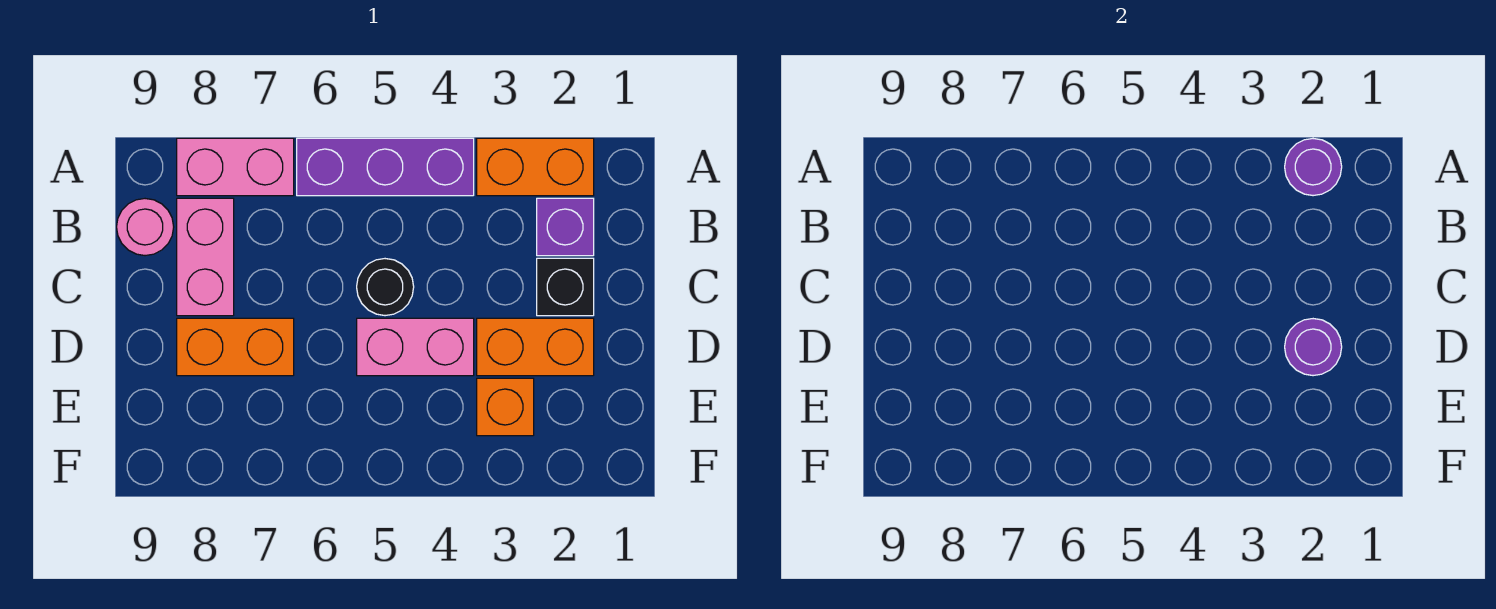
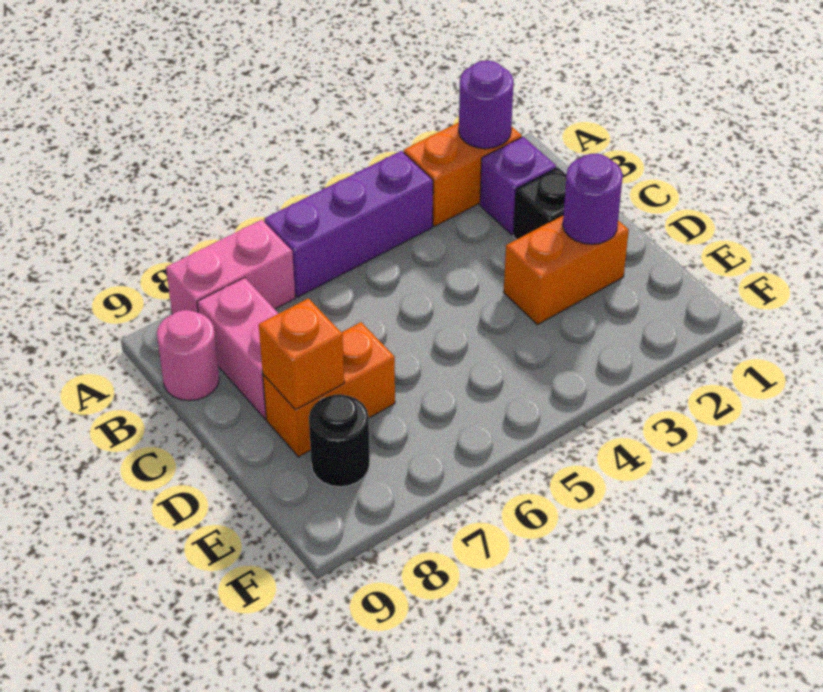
black round brick C5 level 1 -> black round brick E8 level 1
pink brick D4:D5 level 1 -> none
orange brick E3 level 1 -> orange brick D8 level 2

